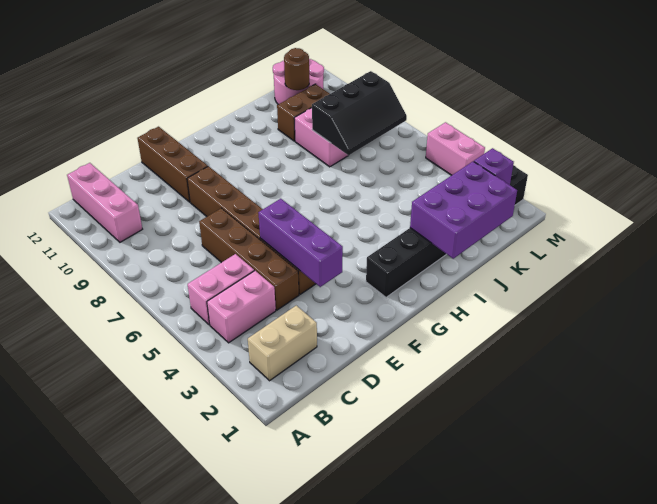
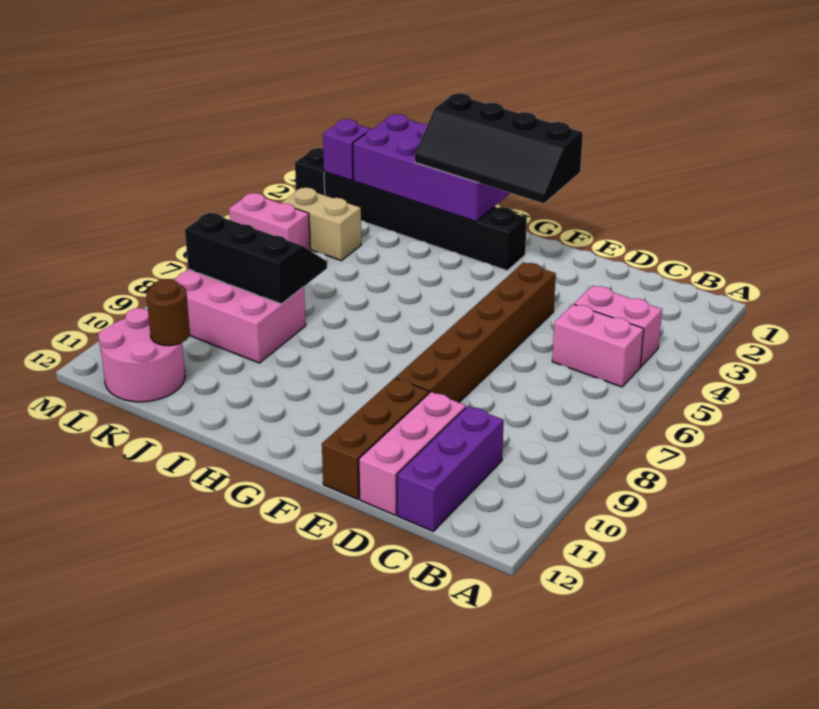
tan brick B2:C2 level 1 -> tan brick K4:L4 level 1
pink brick B10:B12 level 1 -> pink brick D10:D12 level 1
brown brick D4:D7 level 1 -> none
purple brick E3:E5 level 2 -> purple brick C10:C12 level 1
none -> black slope F1:I2 level 3 top 1
purple brick I1:K2 level 2 -> purple brick H1:K2 level 2
brown brick J10:K10 level 1 -> none
pink brick M4:M5 level 1 -> pink brick L5:M5 level 1

